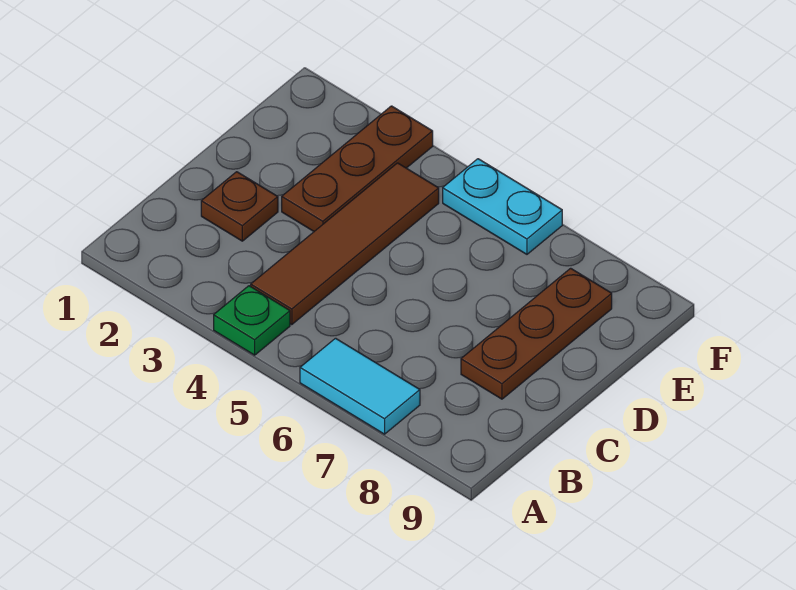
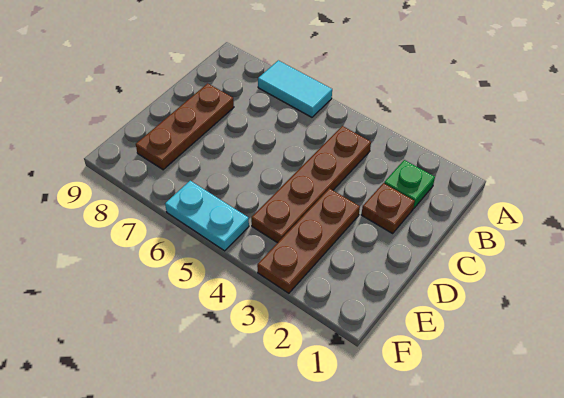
green plate A4 level 1 -> green plate B2 level 1
brown tile B4:E4 level 1 -> brown plate B4:E4 level 1

